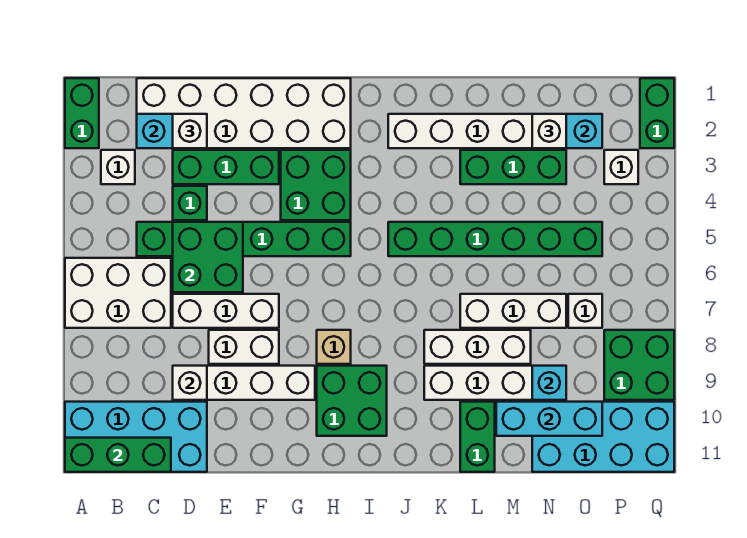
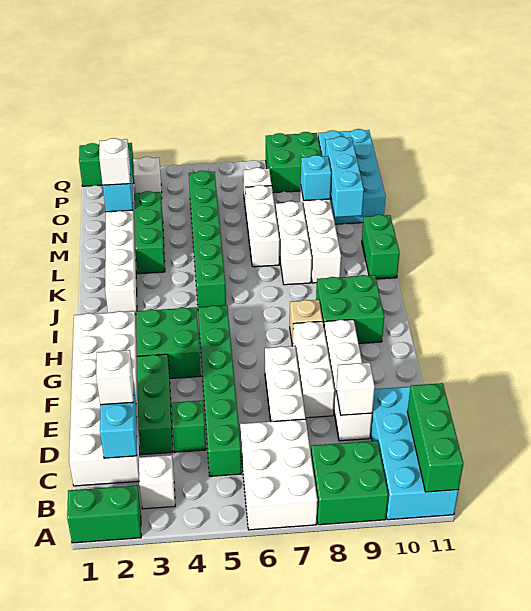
green brick D5:E6 level 2 -> green brick A8:B9 level 1
white brick E8:F8 level 1 -> white brick E8:G8 level 1
green brick L10:L11 level 1 -> green brick K11:L11 level 1

